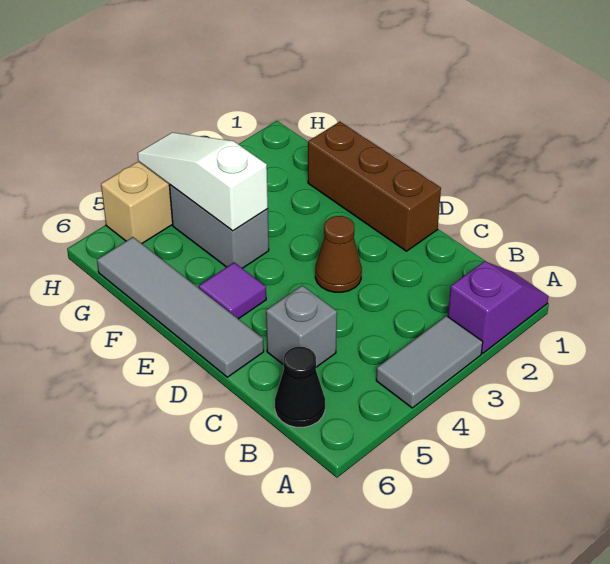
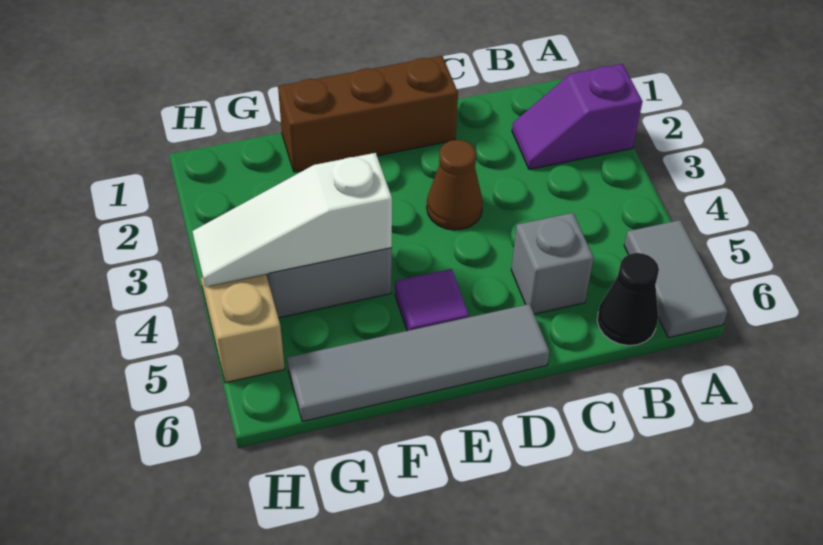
purple slope A1:A2 level 1 top 2 -> purple slope A2:B2 level 1 top A
grey tile A3:A4 level 1 -> grey tile A5:A6 level 1

